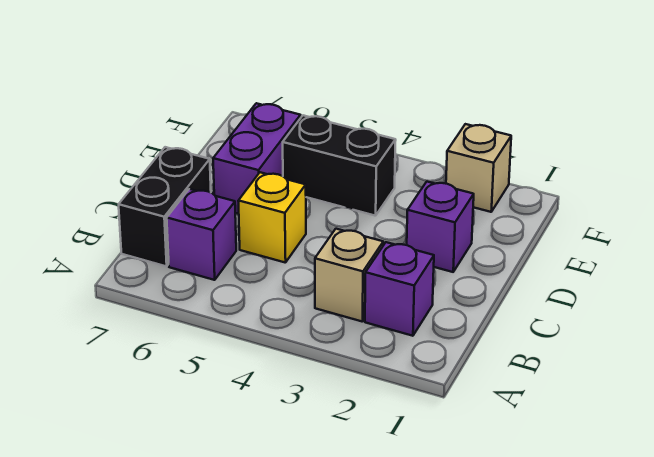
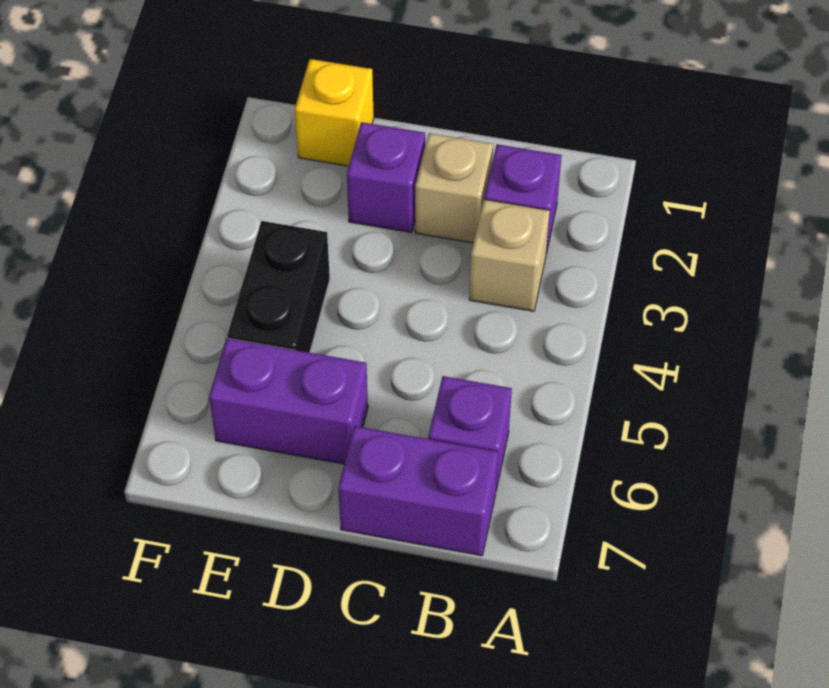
black brick B7:C7 level 1 -> purple brick B7:C7 level 1
yellow brick C5 level 1 -> yellow brick E1 level 1
tan brick F2 level 1 -> tan brick C2 level 1

